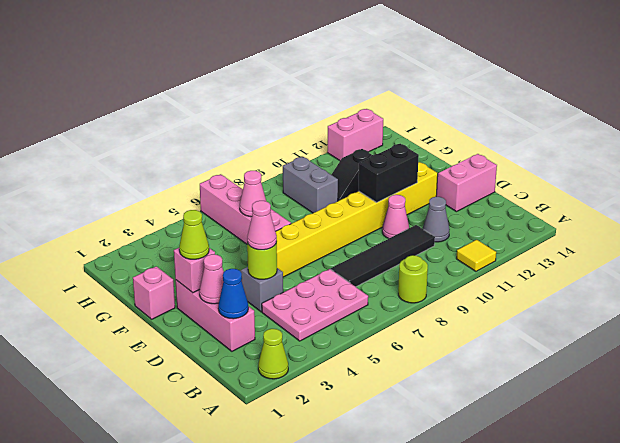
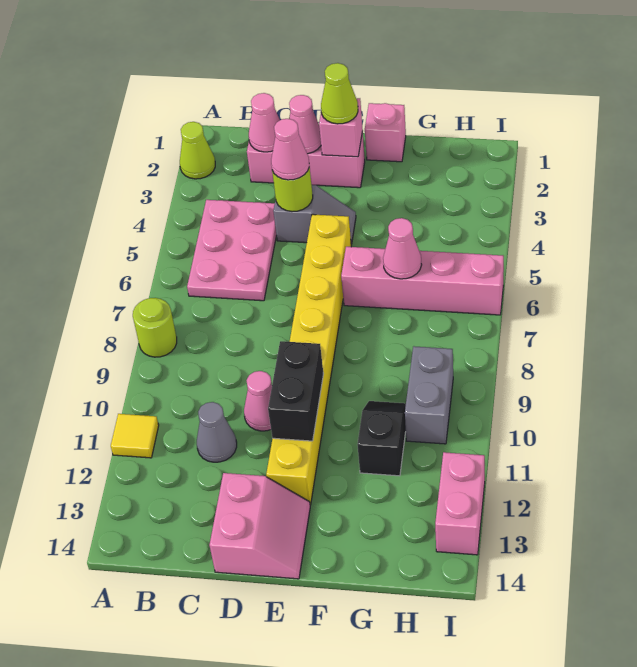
blue cone C2 level 2 -> pink cone C2 level 2
black tile C7:C10 level 1 -> none
grey brick G9:H9 level 1 -> grey brick H9:H10 level 1

